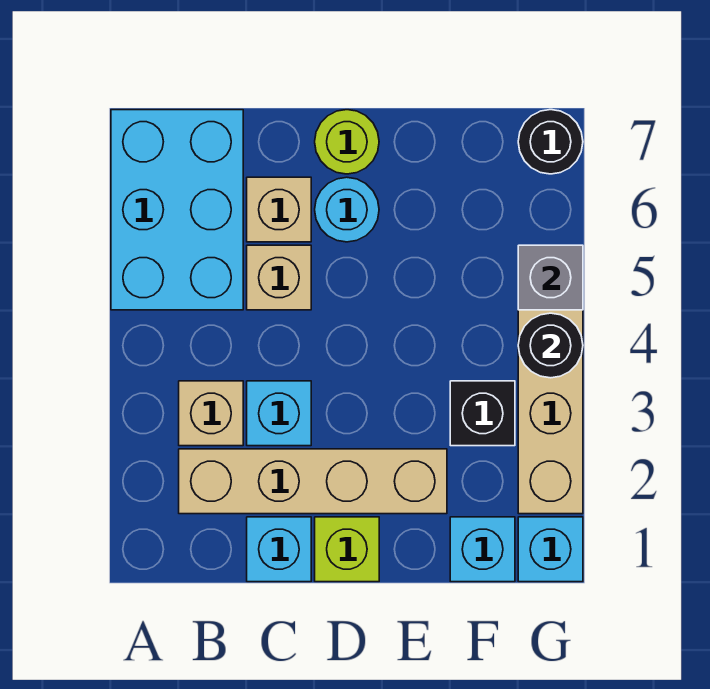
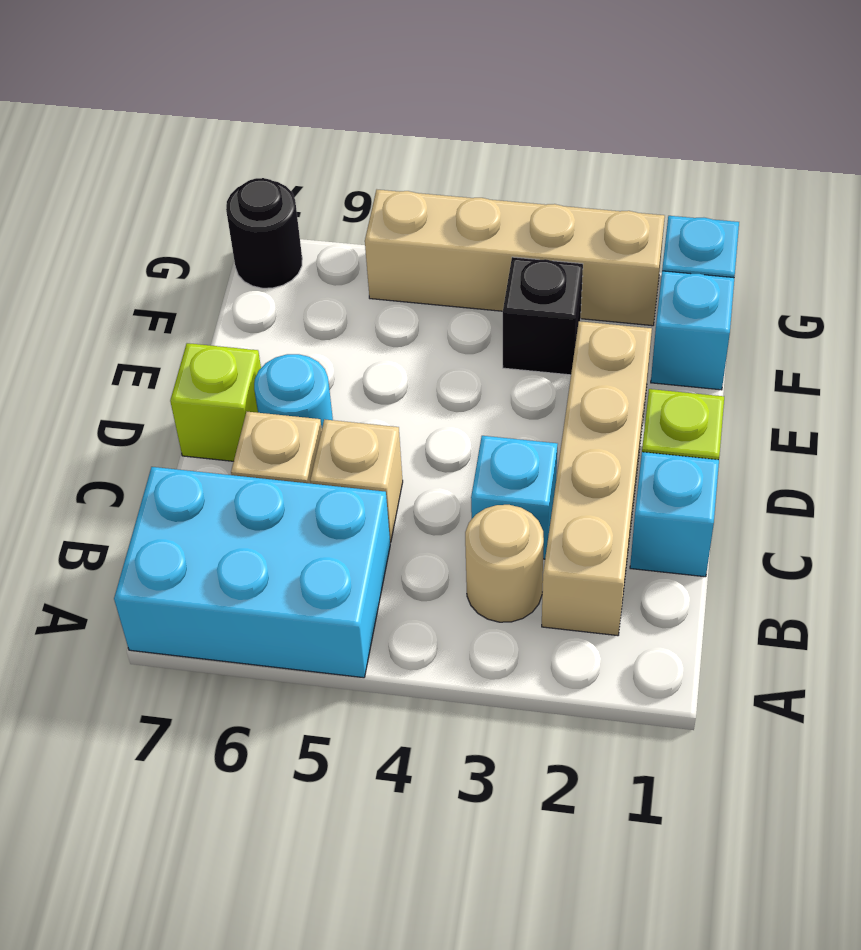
tan brick B3 level 1 -> tan round brick B3 level 1
lime round brick D7 level 1 -> lime brick D7 level 1
black round brick G4 level 2 -> none
grey brick G5 level 2 -> none

